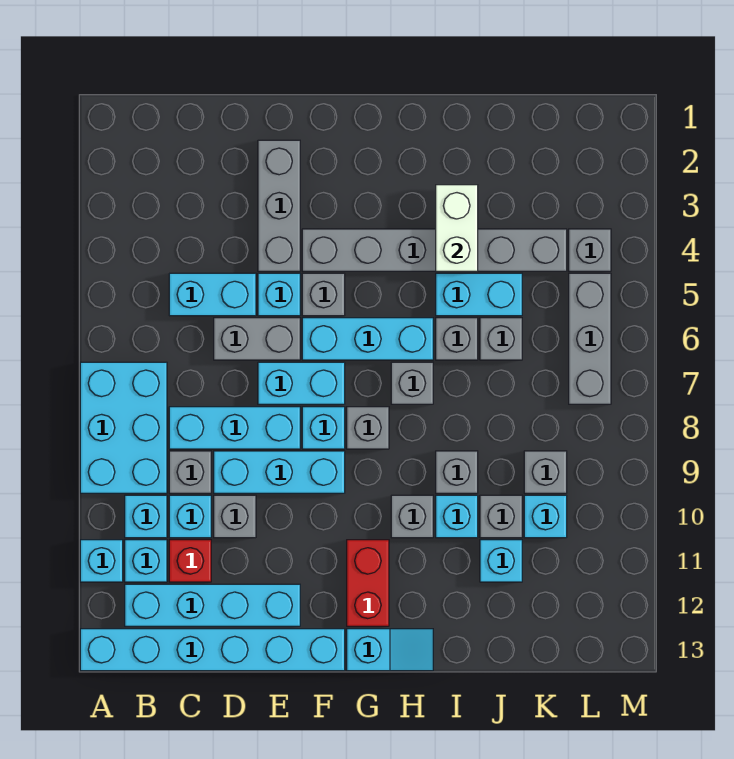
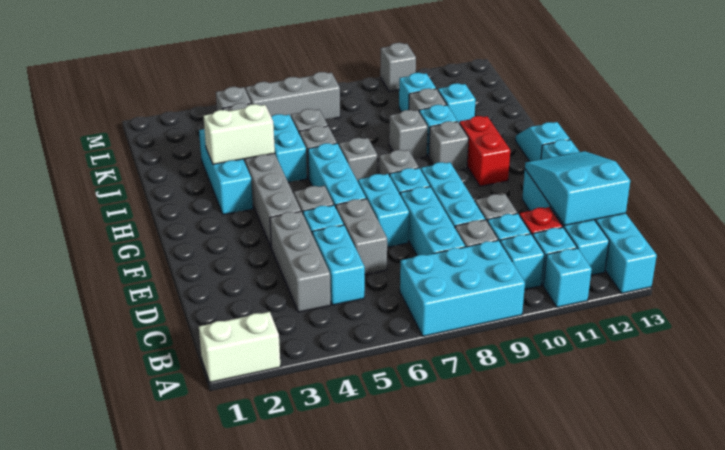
none -> white brick A1:A2 level 1
none -> cyan slope C12:E13 level 2 top C
grey brick E2:E4 level 1 -> grey brick C4:E4 level 1
red brick G11:G12 level 1 -> red brick G11:H11 level 1
none -> cyan brick H3:J3 level 1
grey brick K9 level 1 -> grey brick M10 level 1

